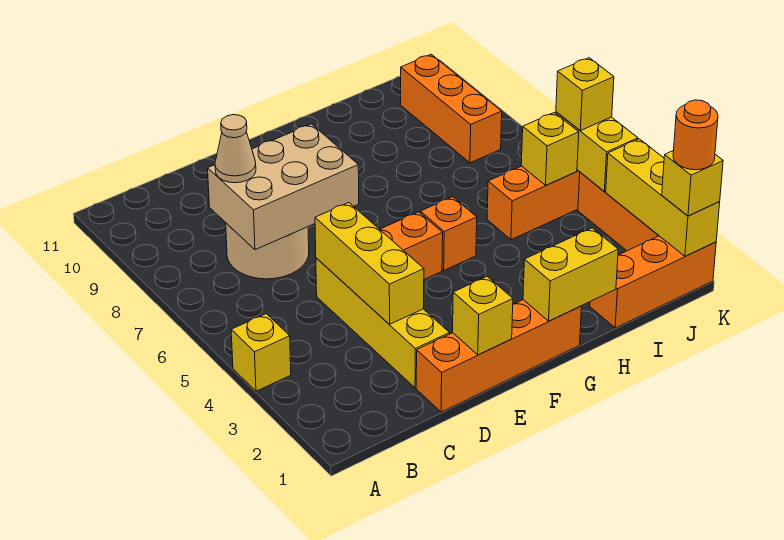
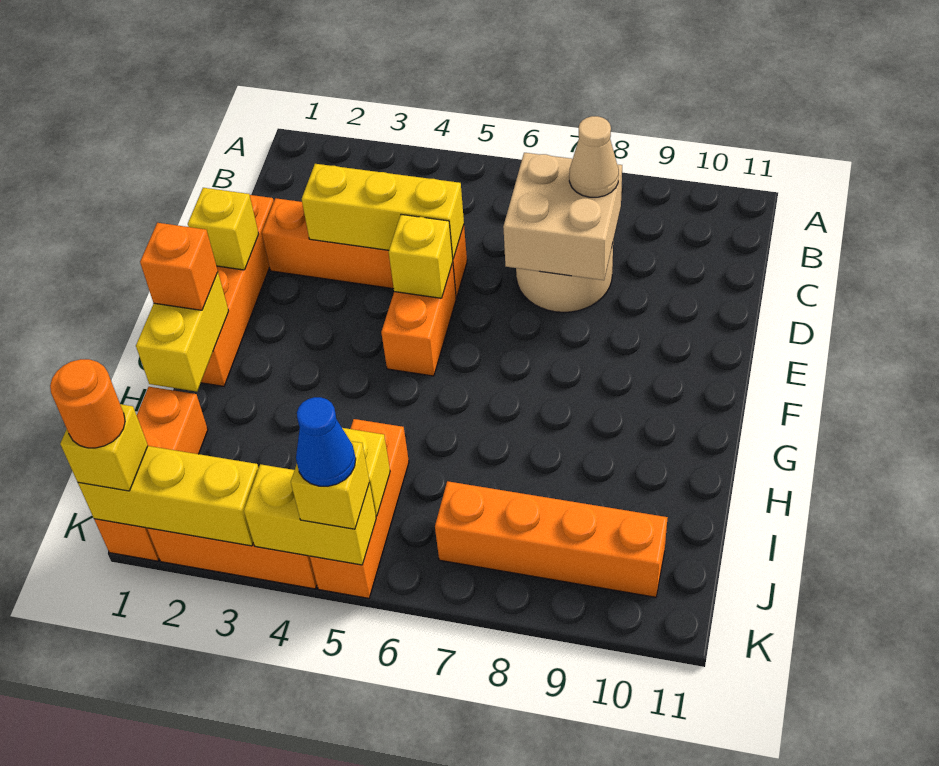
yellow brick A4 level 1 -> yellow brick E5 level 2
tan brick C7:E8 level 2 -> tan brick C7:D8 level 2
yellow brick D2:D5 level 1 -> orange brick D2:D5 level 1
orange brick G5 level 1 -> orange brick G1 level 3
orange brick J8:J10 level 1 -> orange brick J7:J10 level 1
none -> blue cone K5 level 4

